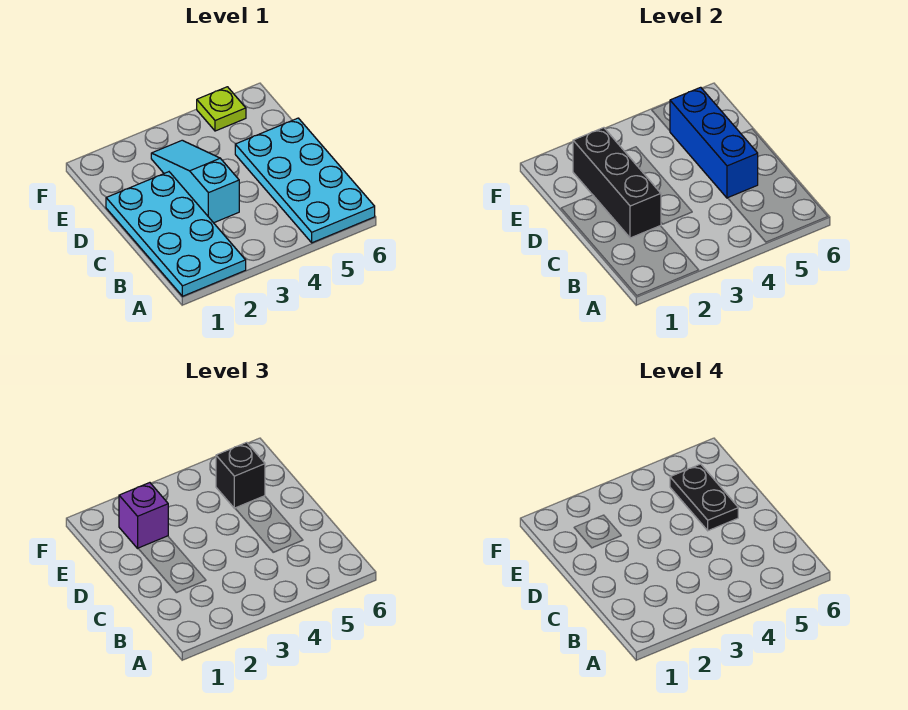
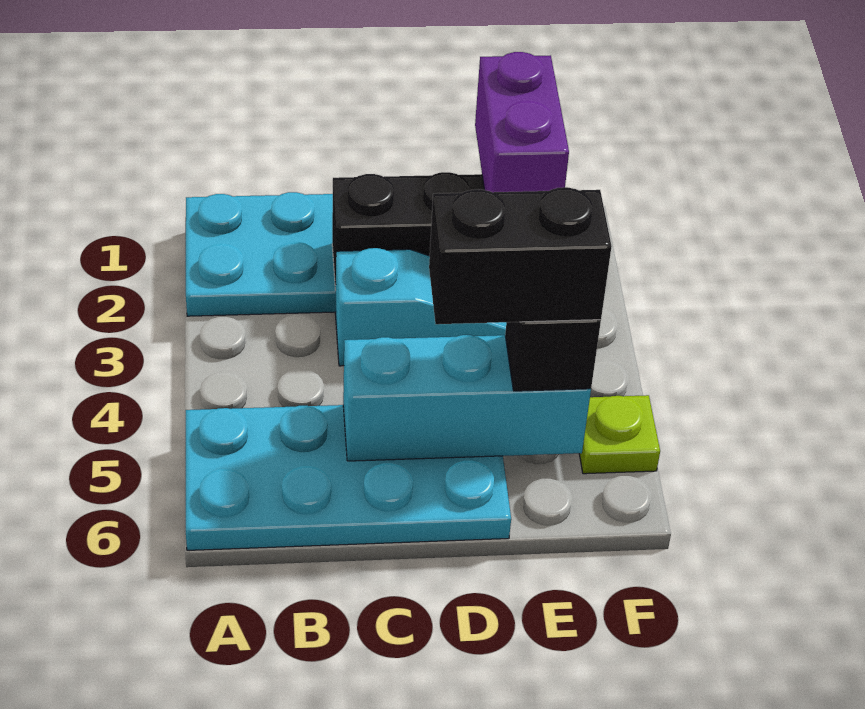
blue brick C5:E5 level 2 -> cyan brick C5:E5 level 2
black plate D5:E5 level 4 -> black brick D5:E5 level 4
purple brick E2 level 3 -> purple brick E1:E2 level 3

